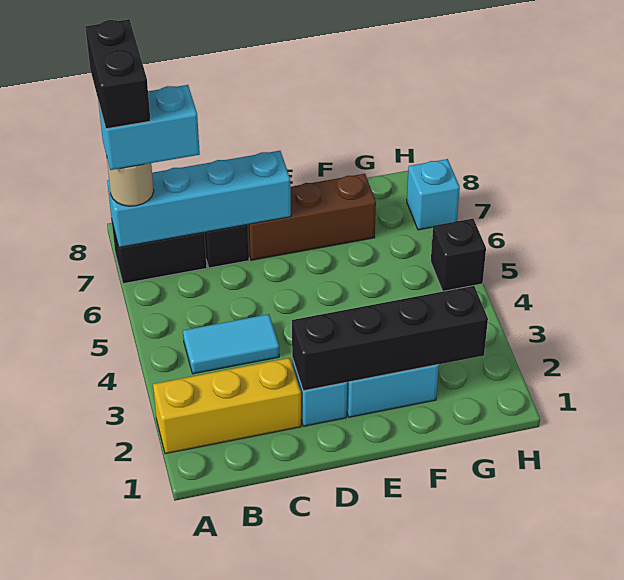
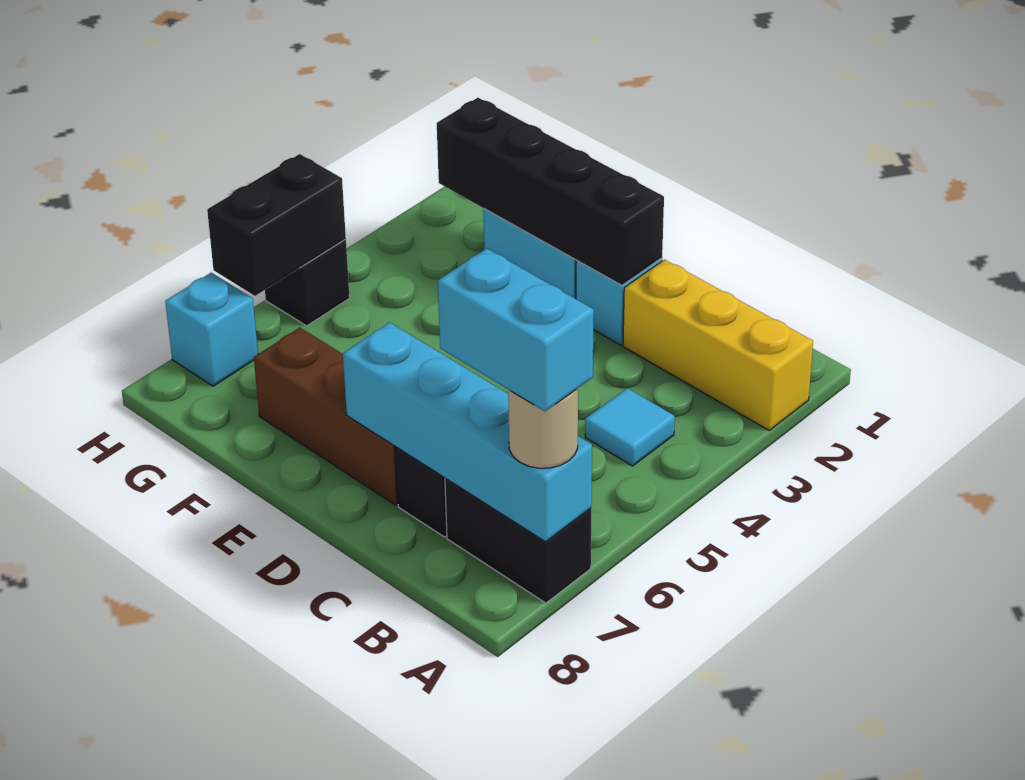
black brick A7:A8 level 5 -> black brick H5:H6 level 2
cyan tile B4:C4 level 1 -> cyan tile B4 level 1

